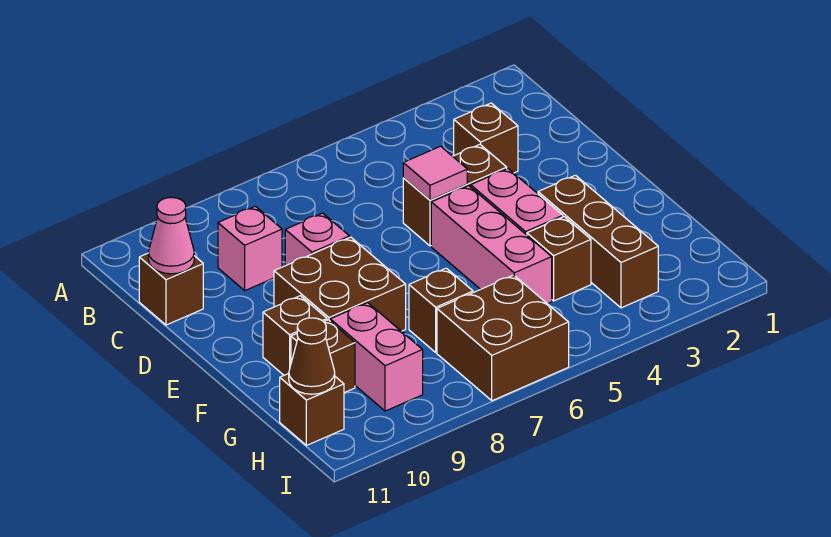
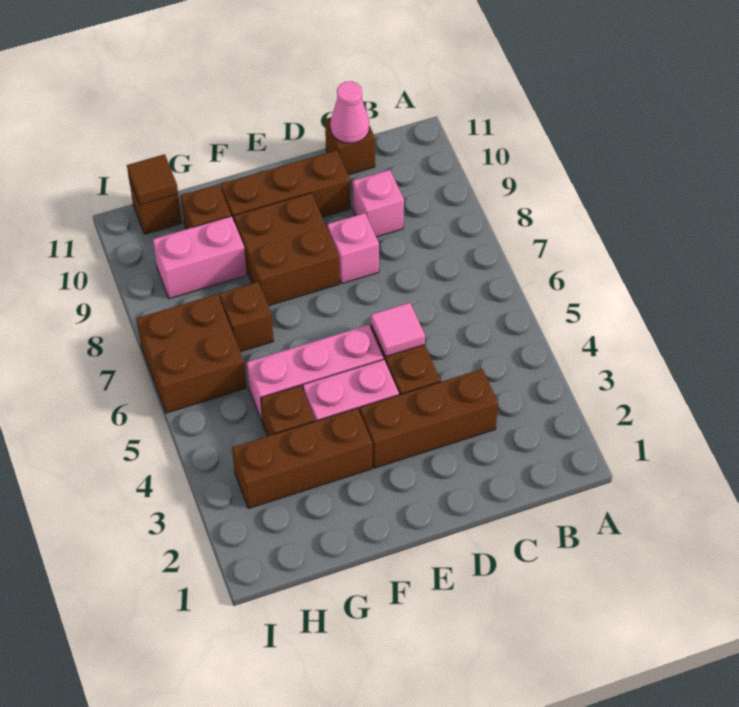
brown brick C3 level 1 -> brown brick C3:E3 level 1
brown brick F10 level 1 -> brown brick D10:F10 level 1
brown cone H11 level 2 -> brown tile H11 level 2

